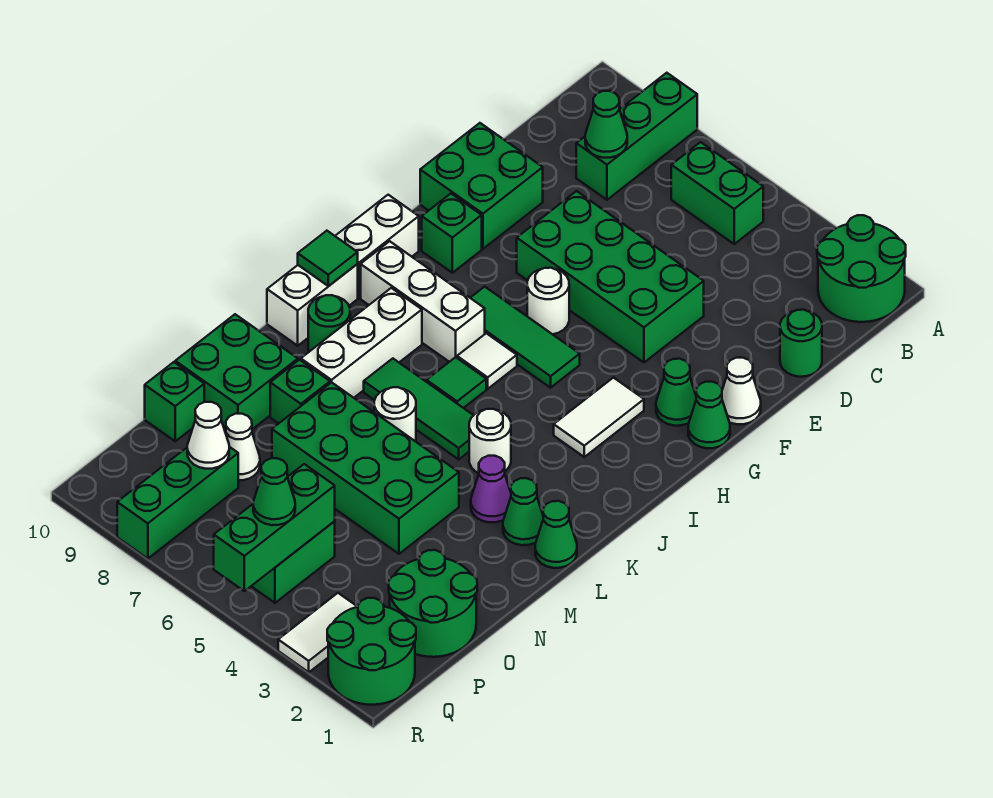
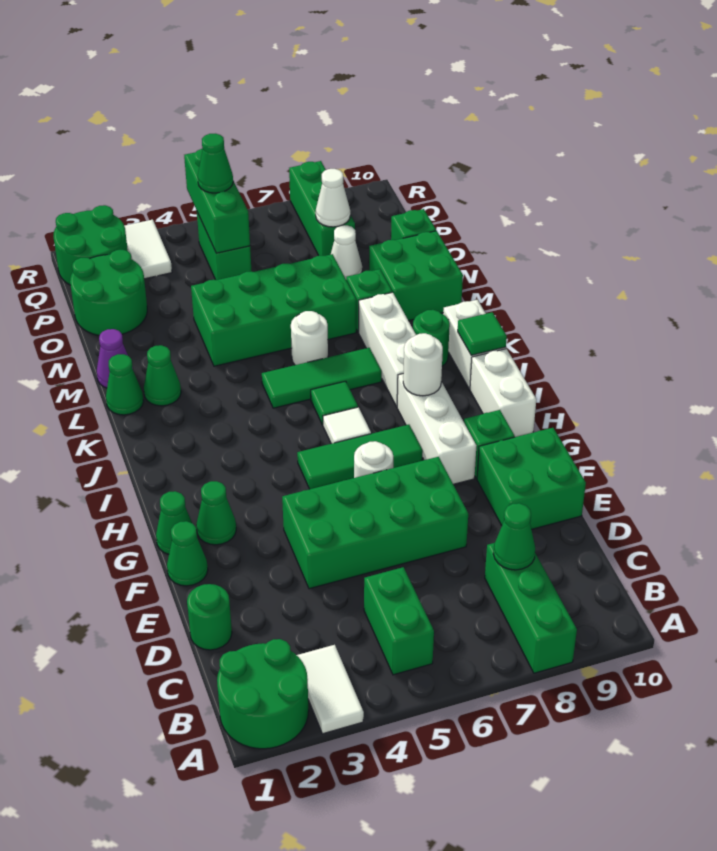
green brick B5:B6 level 1 -> green brick B5:C5 level 1
white cone F1 level 1 -> green cone F1 level 1
white tile H3:I3 level 1 -> white tile A3:B3 level 1
white brick I7:I9 level 1 -> white brick G8:I8 level 1
white round brick K4 level 1 -> white round brick I8 level 2
purple cone L3 level 1 -> purple cone M1 level 1

